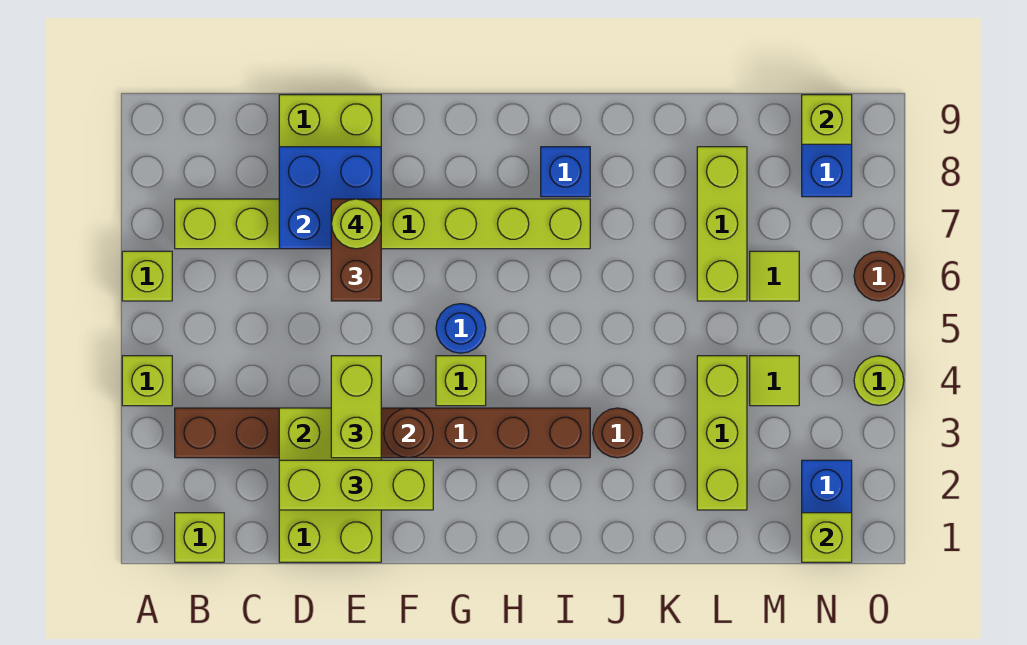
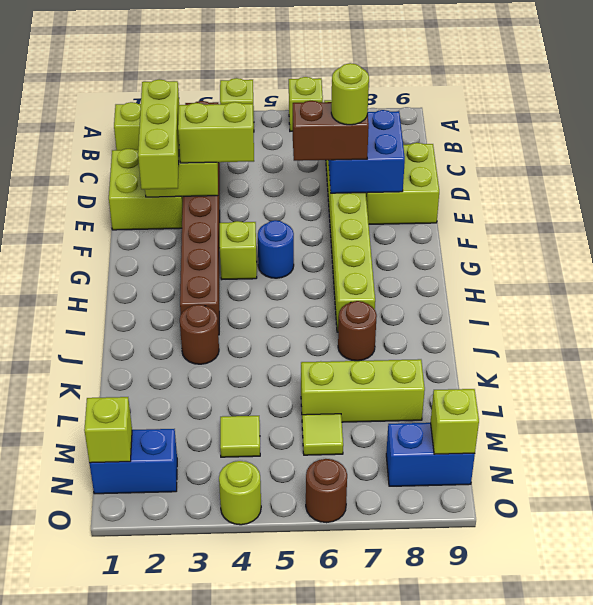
brown round brick F3 level 2 -> brown round brick J7 level 1
blue brick I8 level 1 -> none
lime brick L2:L4 level 1 -> none

